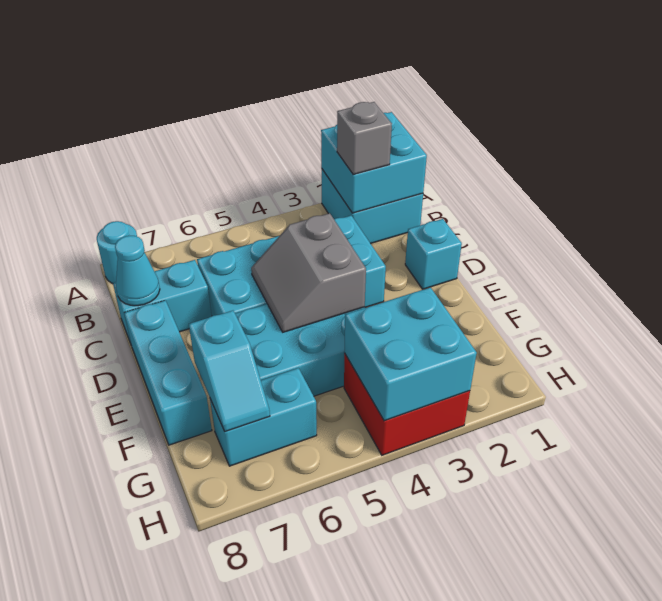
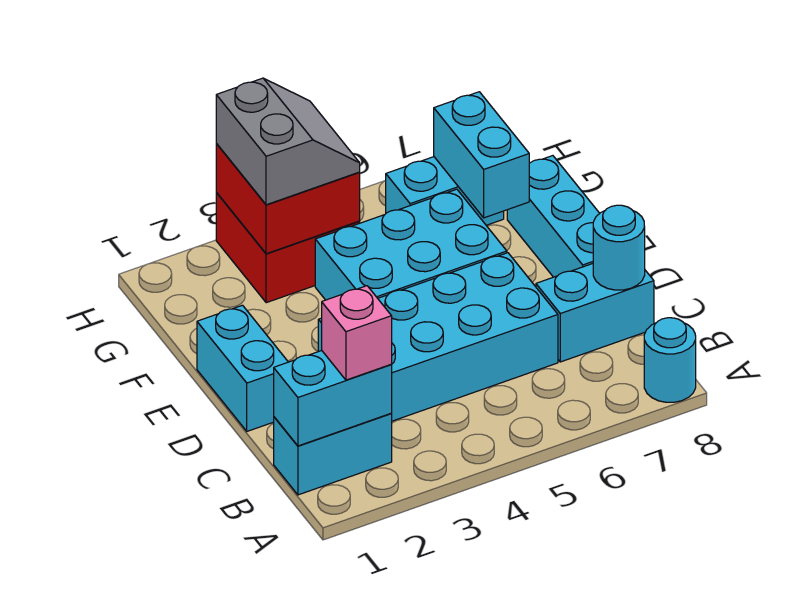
cyan brick A1:B2 level 1 -> cyan brick B1:B2 level 1
cyan brick A1:B2 level 2 -> cyan brick B1:B2 level 2
grey brick B2 level 3 -> pink brick B2 level 3
cyan cone C8 level 2 -> cyan round brick C8 level 2
cyan brick D1 level 1 -> cyan brick D1:E1 level 1
grey slope D4:E5 level 2 top 4 -> grey slope G3:H4 level 3 top 3
cyan slope F7:G7 level 2 top F -> cyan brick F7:G7 level 2
cyan brick G3:H4 level 2 -> red brick G3:H4 level 2

